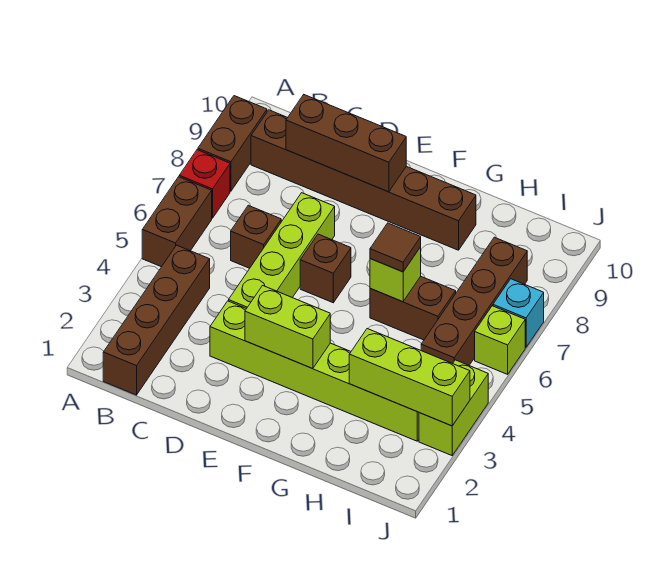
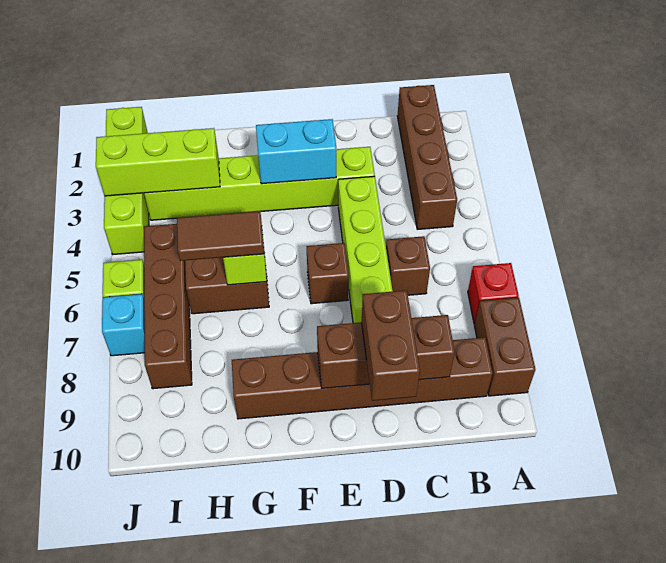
brown brick A5:A6 level 1 -> brown brick D9:D10 level 3
lime brick E3:F3 level 2 -> cyan brick E3:F3 level 2
brown tile G6 level 3 -> brown tile G6:H6 level 3
lime brick J3:J4 level 1 -> lime brick J1:J4 level 1

